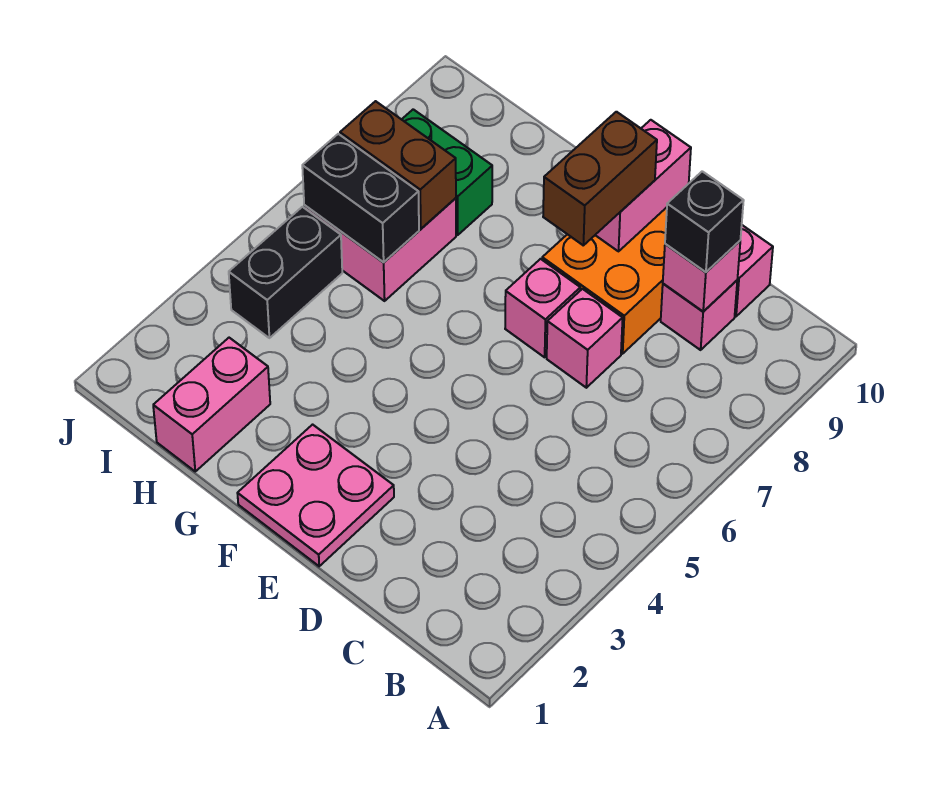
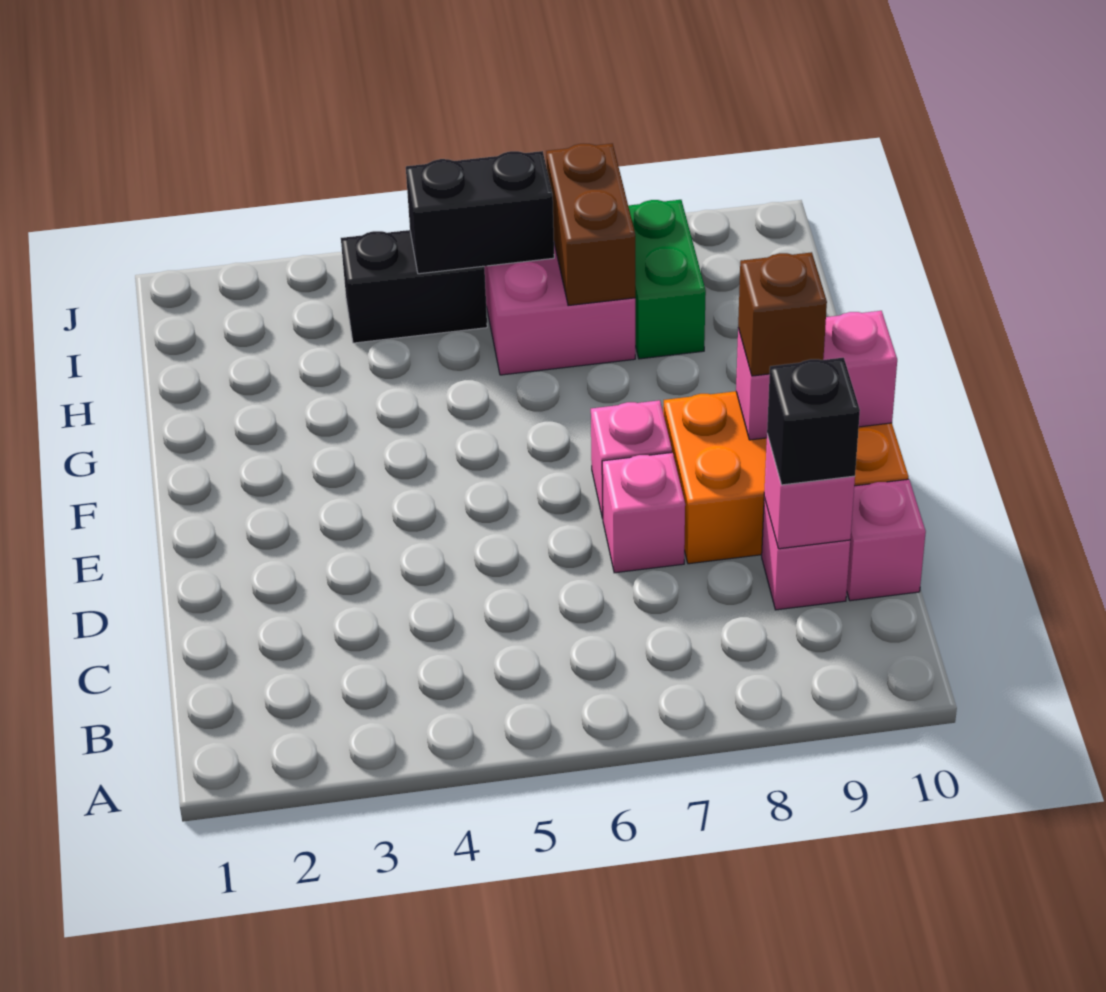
pink plate E1:F2 level 1 -> none
brown brick E8:E9 level 3 -> brown brick E9 level 3
pink brick H1:H2 level 1 -> none
black brick H6:I6 level 2 -> black brick I5:I6 level 2

